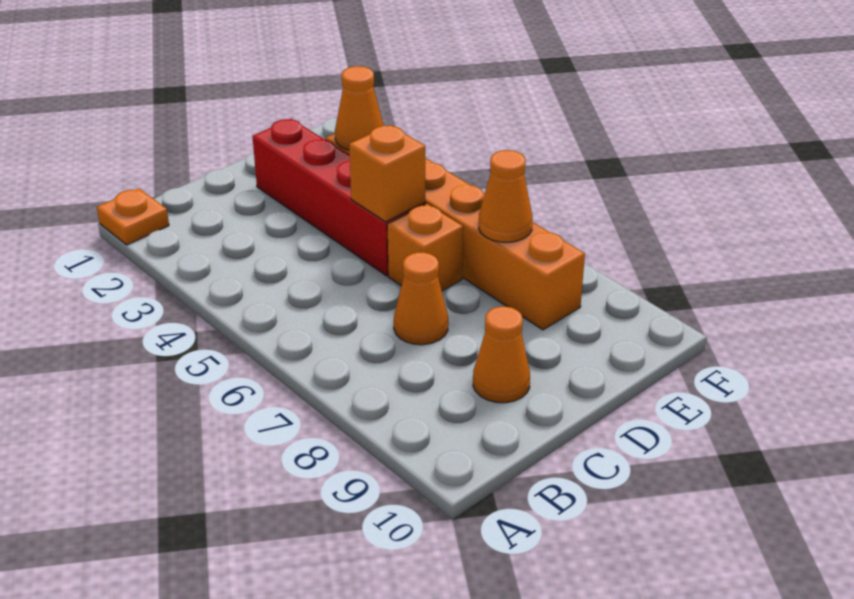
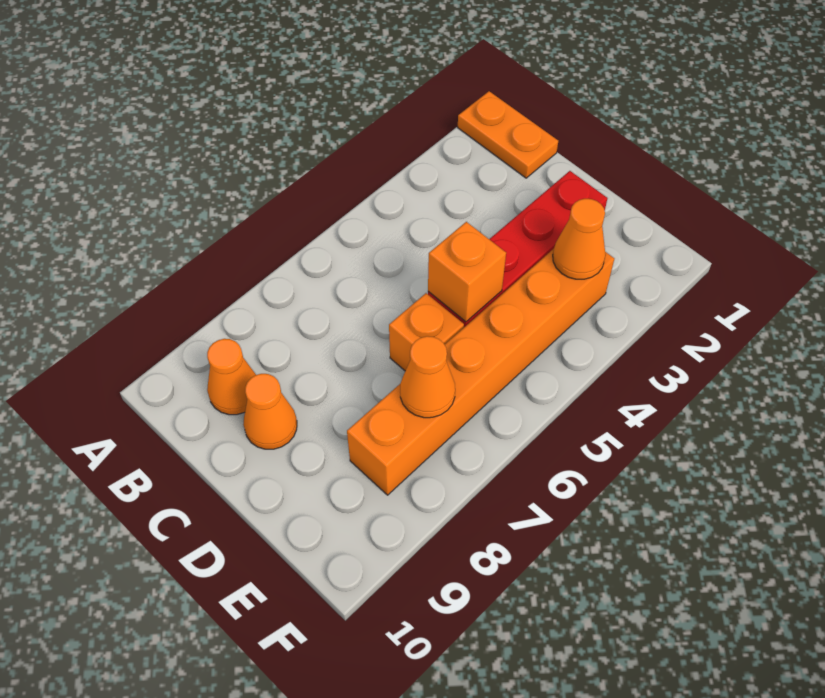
orange plate A1 level 1 -> orange plate A1:B1 level 1
orange cone C7 level 1 -> orange cone B9 level 1

